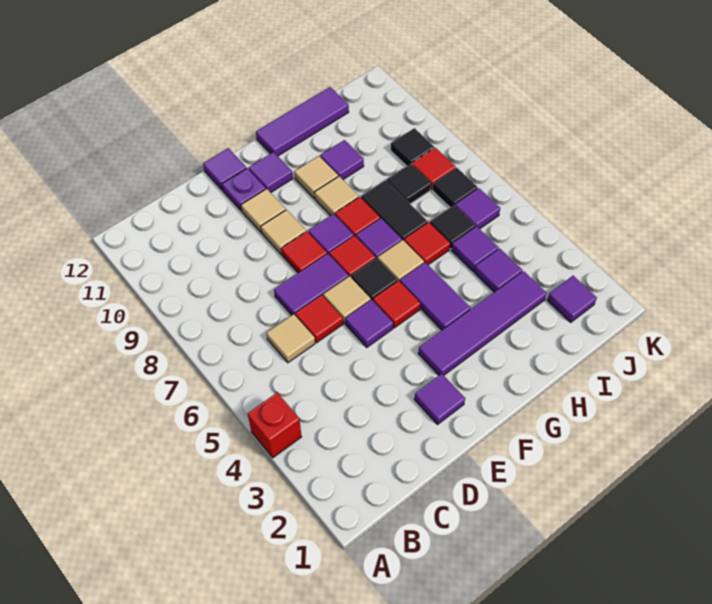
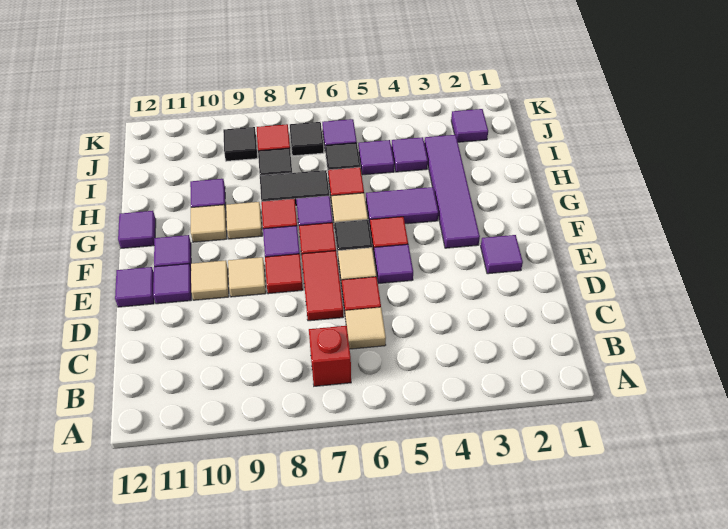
red brick A4 level 1 -> red brick B7 level 1
purple tile D7:E7 level 1 -> red tile D7:E7 level 1
purple plate E11 level 1 -> purple tile E11 level 1
purple tile G12:I12 level 1 -> purple tile G12 level 1

